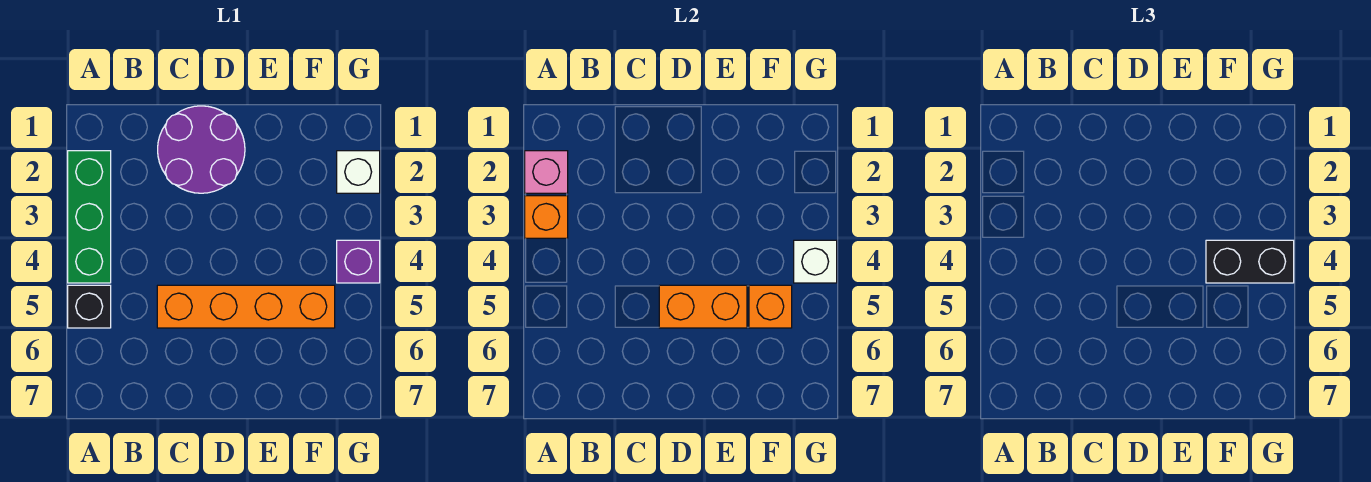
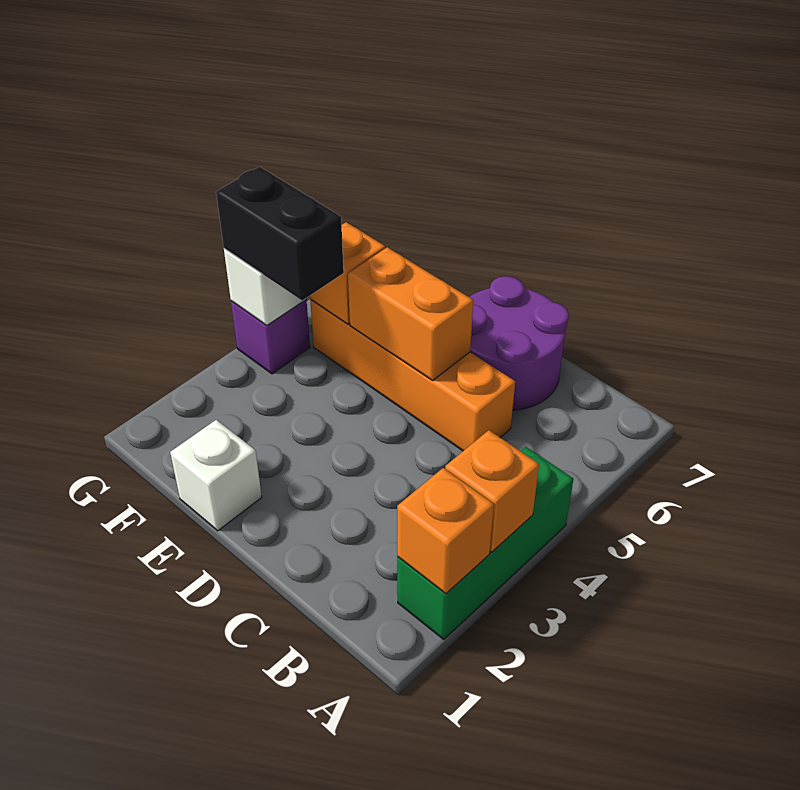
pink brick A2 level 2 -> orange brick A2 level 2
black brick A5 level 1 -> none
purple round brick C1:D2 level 1 -> purple round brick C6:D7 level 1
white brick G2 level 1 -> white brick E1 level 1

